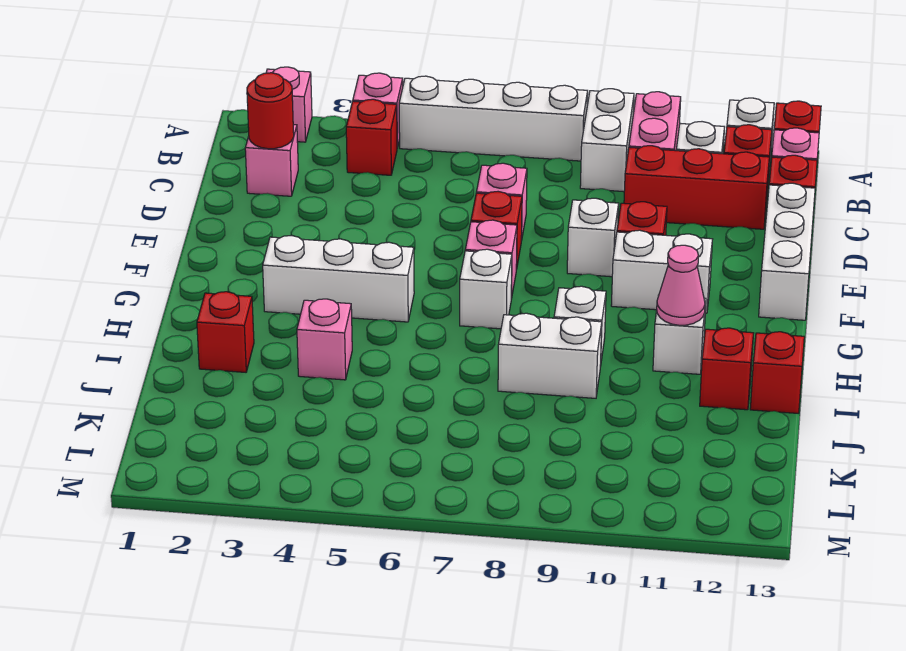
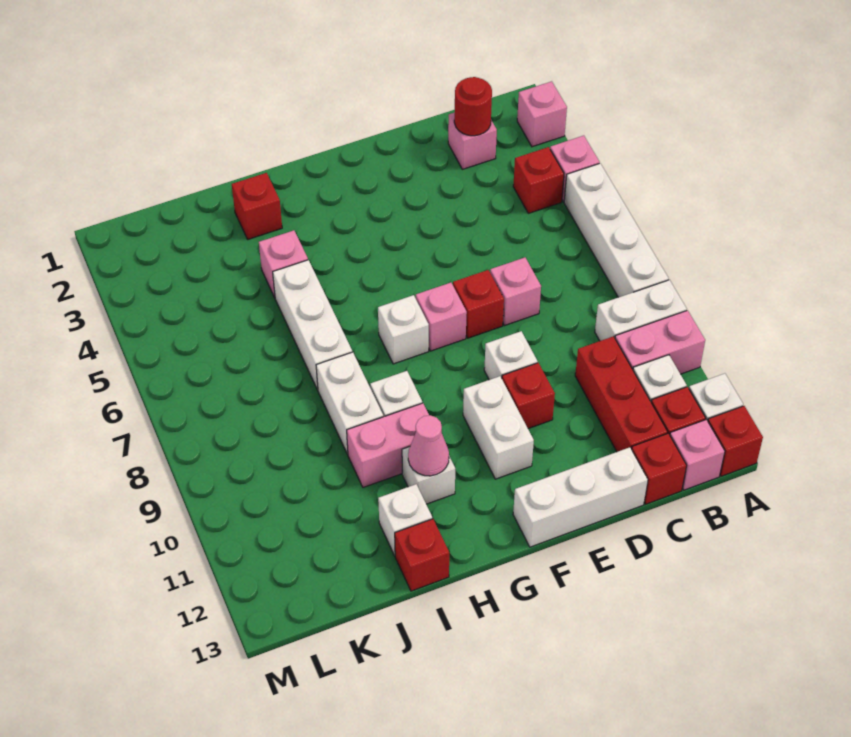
white brick G3:G5 level 1 -> white brick I5:I7 level 1
none -> pink brick H10:I10 level 1
red brick I12 level 1 -> white brick I12 level 1

